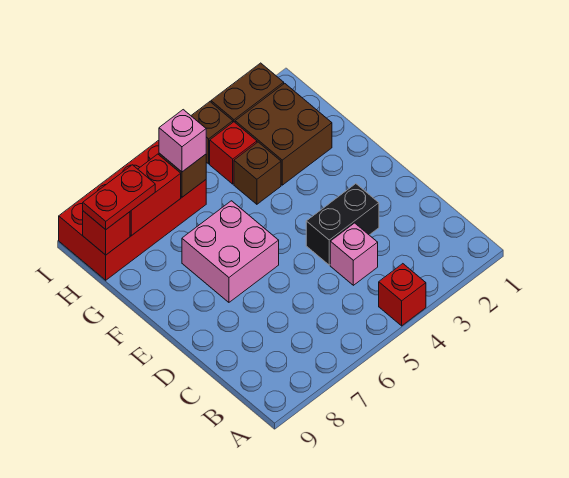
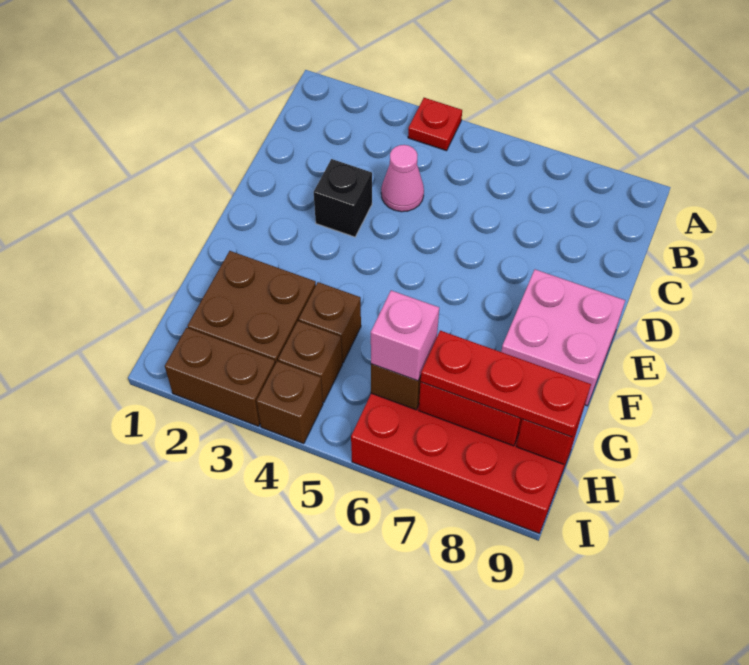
red brick A4 level 1 -> red plate A4 level 1
pink brick C4 level 1 -> pink cone C4 level 1
black brick D3:D4 level 1 -> black brick D3 level 1
pink brick E6:F7 level 1 -> pink brick E8:F9 level 1
red brick H4 level 1 -> brown brick H4 level 1
red plate H8:H9 level 3 -> red plate H7:H9 level 3

